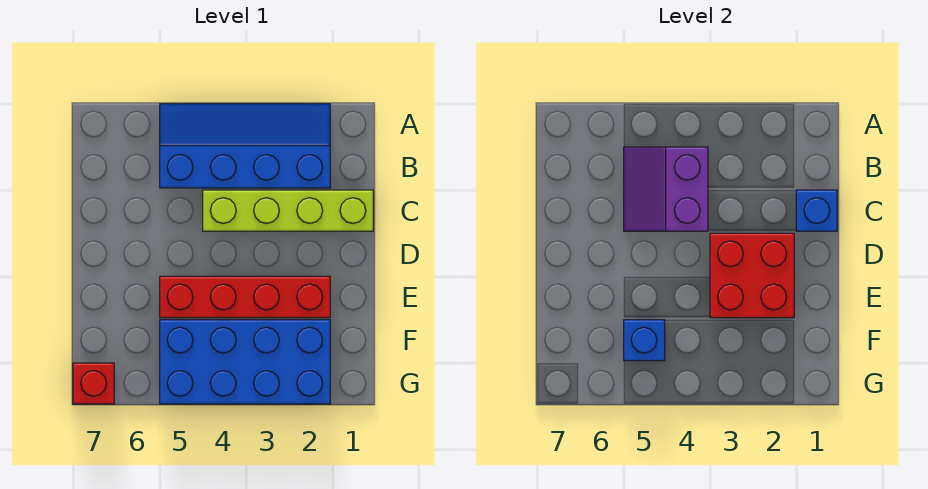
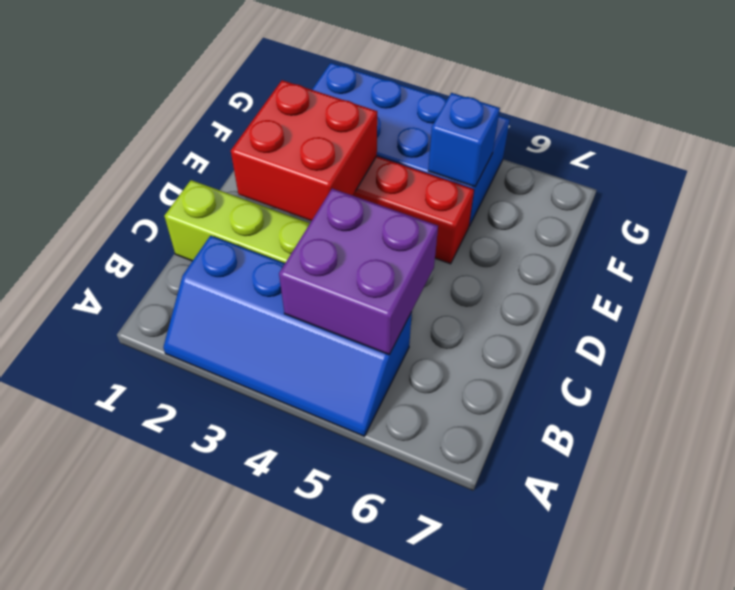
purple slope B4:C5 level 2 top 4 -> purple brick B4:C5 level 2
blue brick C1 level 2 -> none
red brick G7 level 1 -> none

